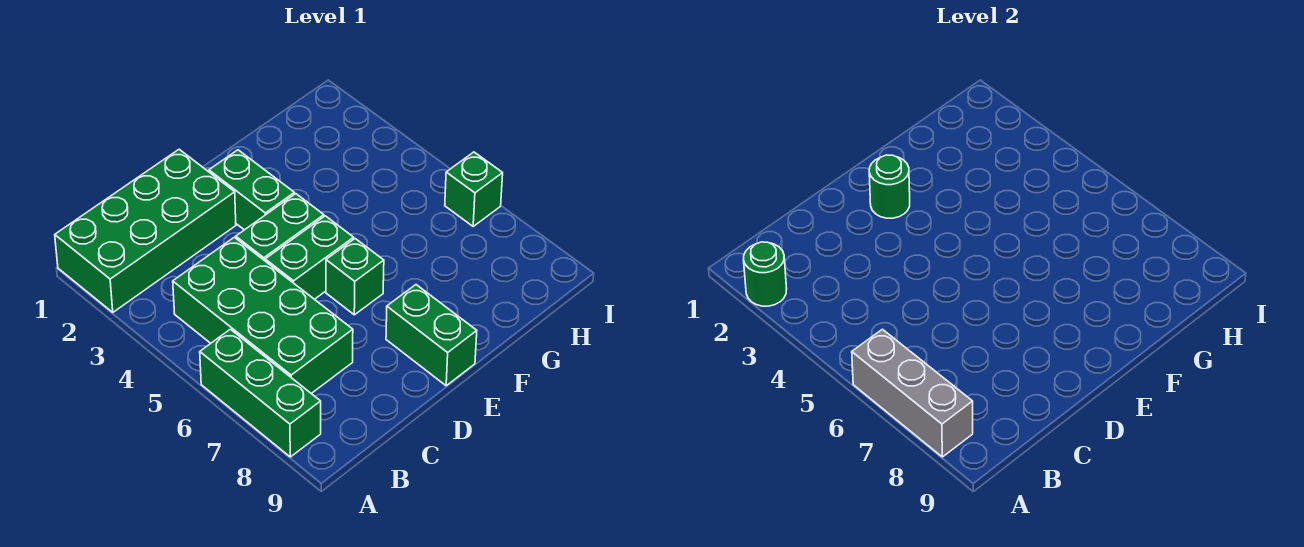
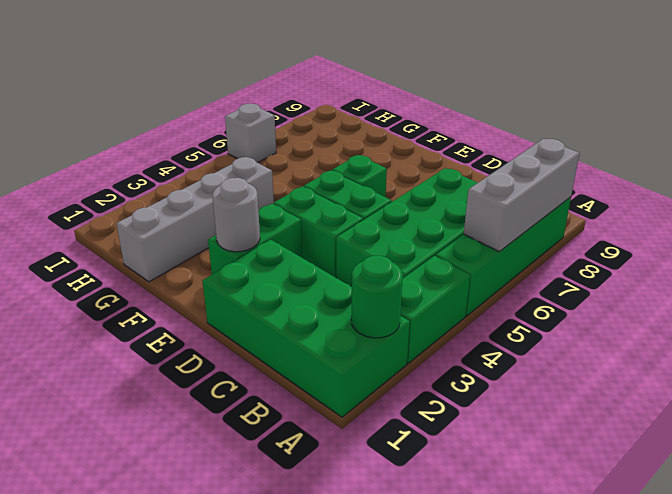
green brick A6:A8 level 1 -> green brick A5:A8 level 1
green round brick E2 level 2 -> grey round brick E2 level 2
green brick E8:E9 level 1 -> green brick A3:A4 level 1
none -> grey brick G1:G4 level 1
green brick I6 level 1 -> grey brick I6 level 1

